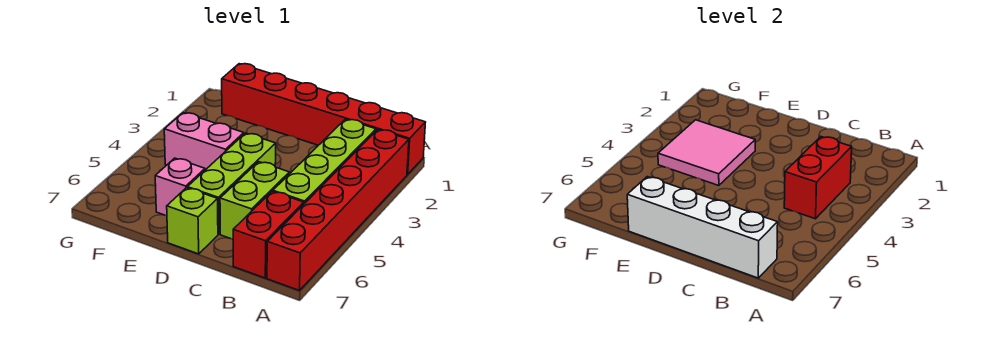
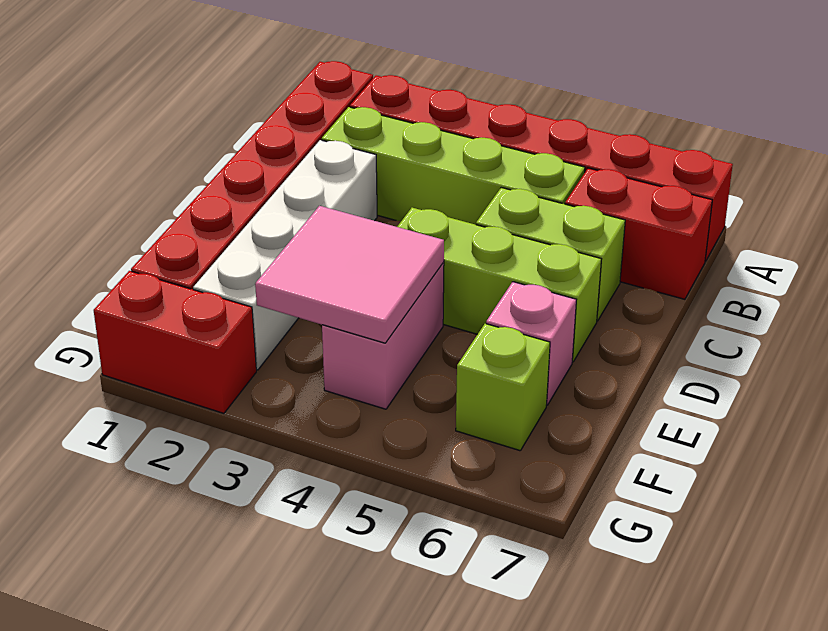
red brick B3:B4 level 2 -> red brick G1:G2 level 1
white brick B7:E7 level 2 -> white brick C2:F2 level 1
lime brick D7 level 1 -> lime brick F6 level 1

